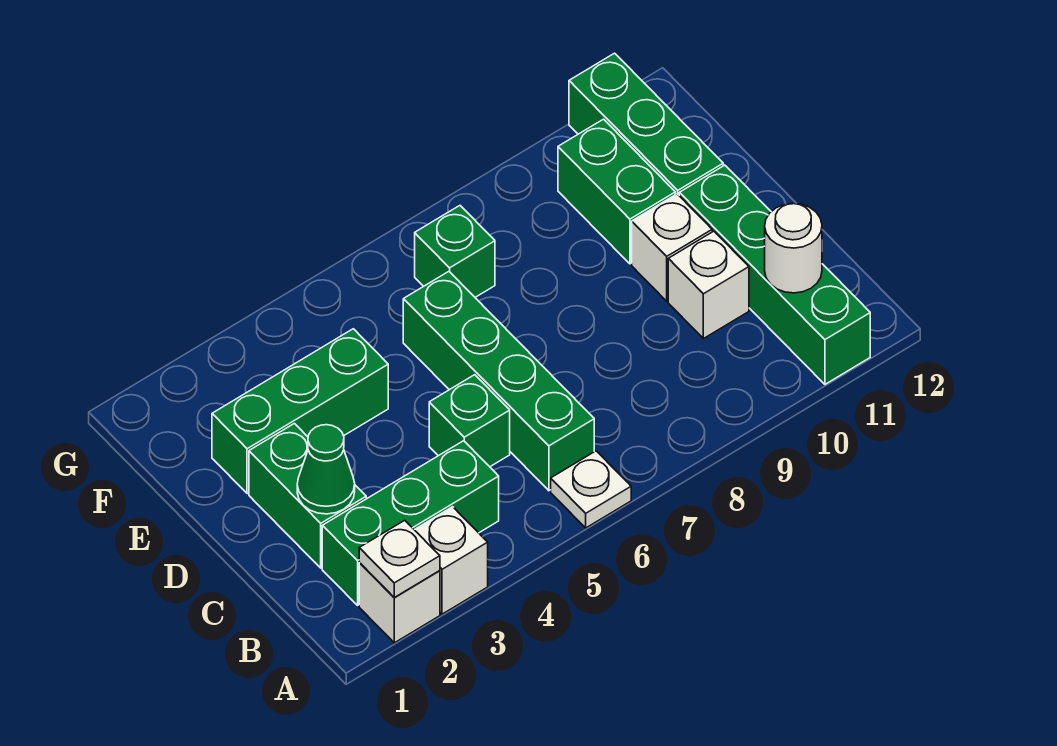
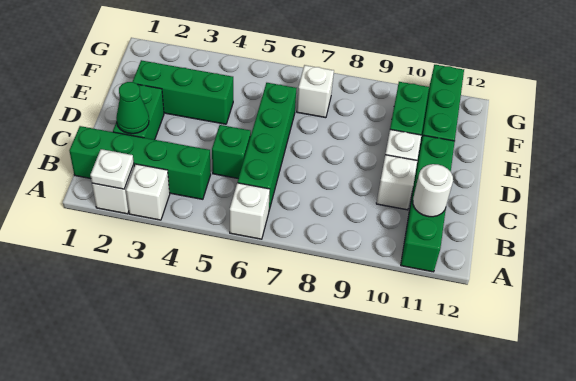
white plate A6 level 1 -> white brick A6 level 1
green brick B2:B4 level 1 -> green brick B1:B4 level 1
green brick F7 level 1 -> white brick F7 level 1

